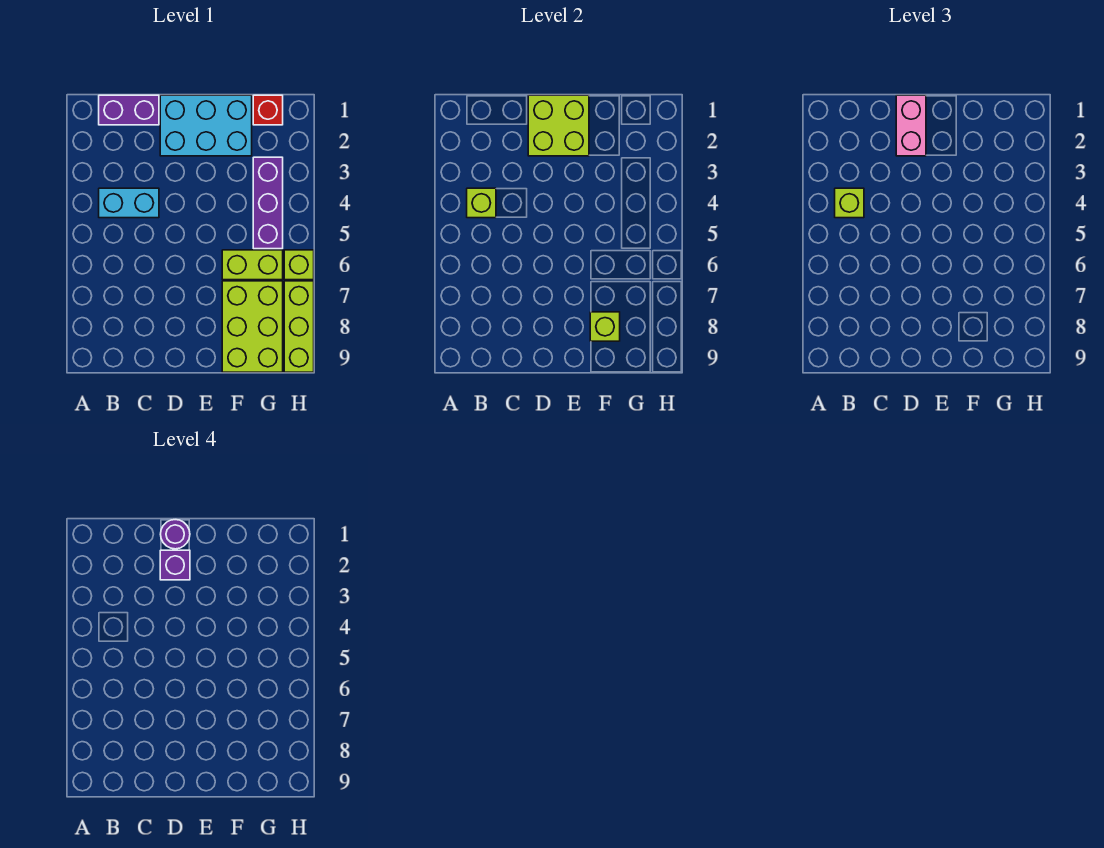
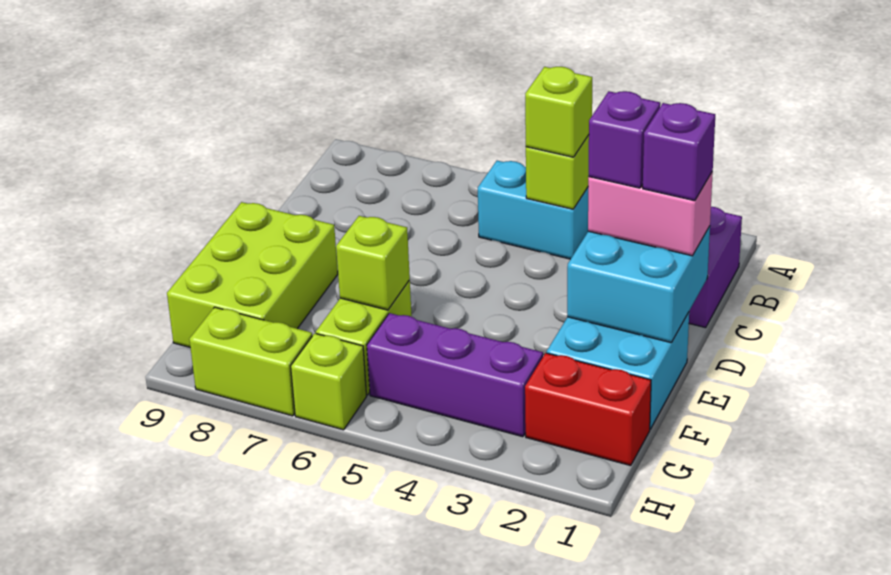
cyan brick B4:C4 level 1 -> cyan brick B4:B5 level 1
cyan brick D1:F2 level 1 -> cyan brick E1:F2 level 1
lime brick D1:E2 level 2 -> cyan brick D1:E2 level 2
purple round brick D1 level 4 -> purple brick D1 level 4
lime brick F7:G9 level 1 -> lime brick E8:G9 level 1
lime brick F8 level 2 -> lime brick F6 level 2
red brick G1 level 1 -> red brick G1:G2 level 1
lime brick H7:H9 level 1 -> lime brick H7:H8 level 1

